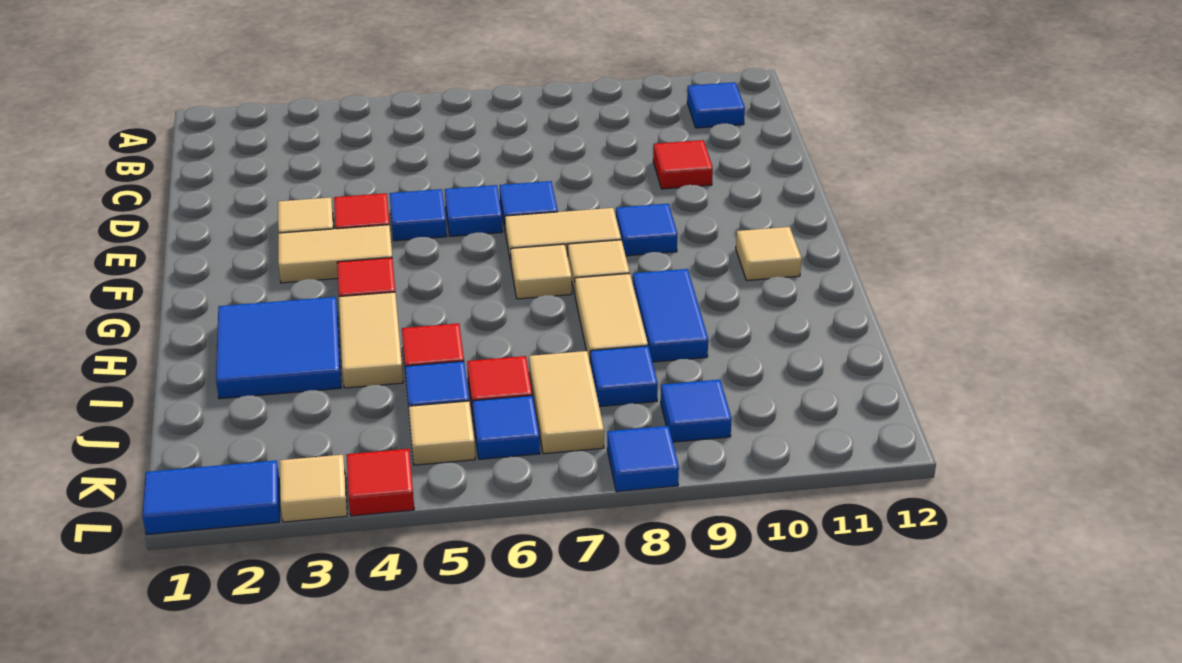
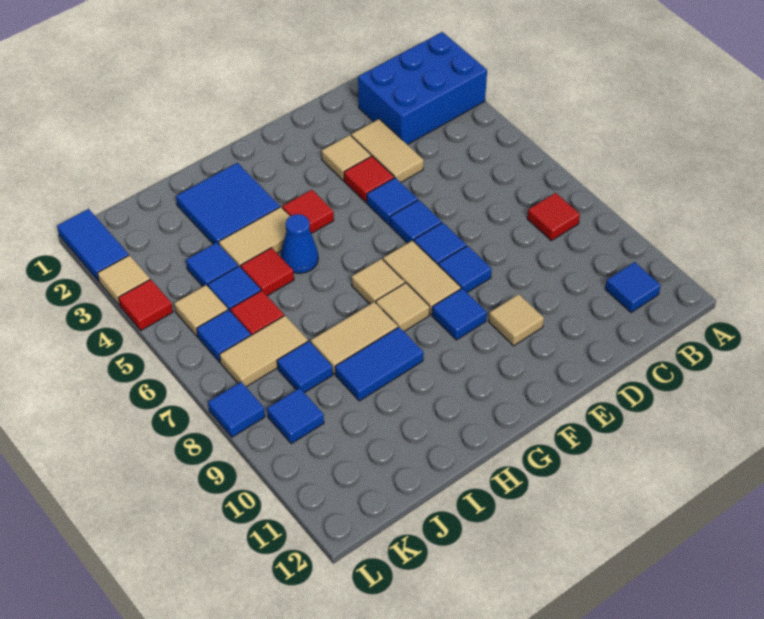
none -> blue brick A2:C3 level 1
red tile D10 level 1 -> red tile B8 level 1
none -> blue tile E8 level 1
tan tile F3:F4 level 1 -> tan tile D3:D4 level 1
tan tile G11 level 1 -> tan tile E10 level 1
none -> blue cone H5 level 1
none -> blue tile J4 level 1

